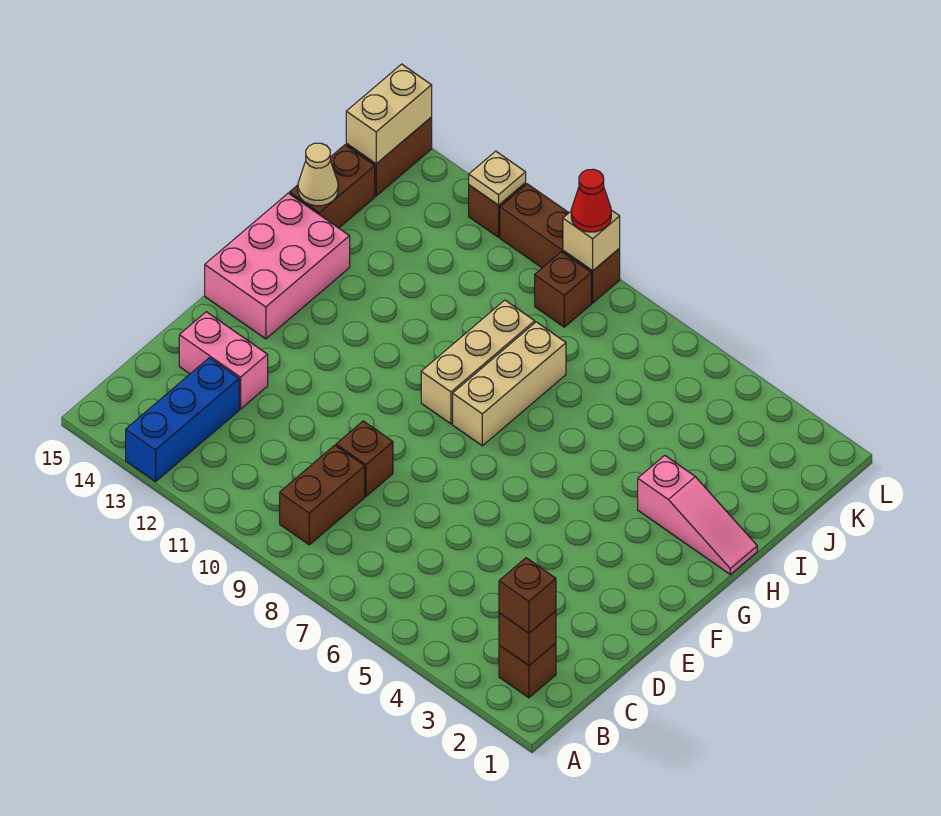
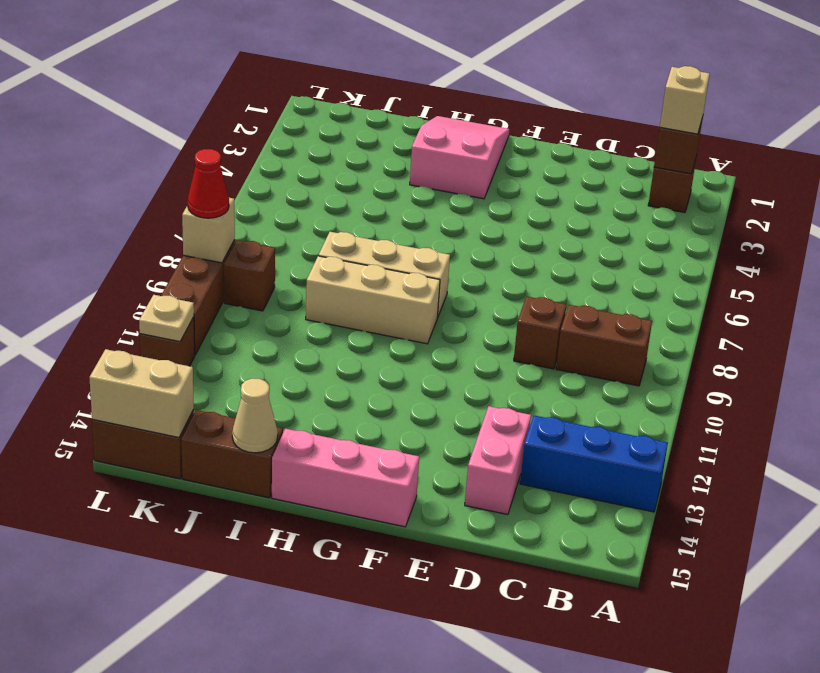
brown brick B2 level 3 -> tan brick B2 level 3
pink brick F14:H15 level 1 -> pink brick F15:H15 level 1
pink slope H1:H3 level 1 top 3 -> pink slope G1:H3 level 1 top 3

